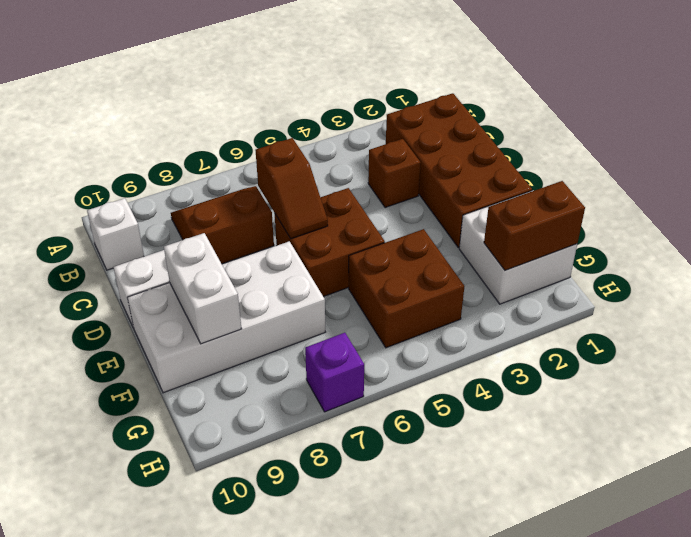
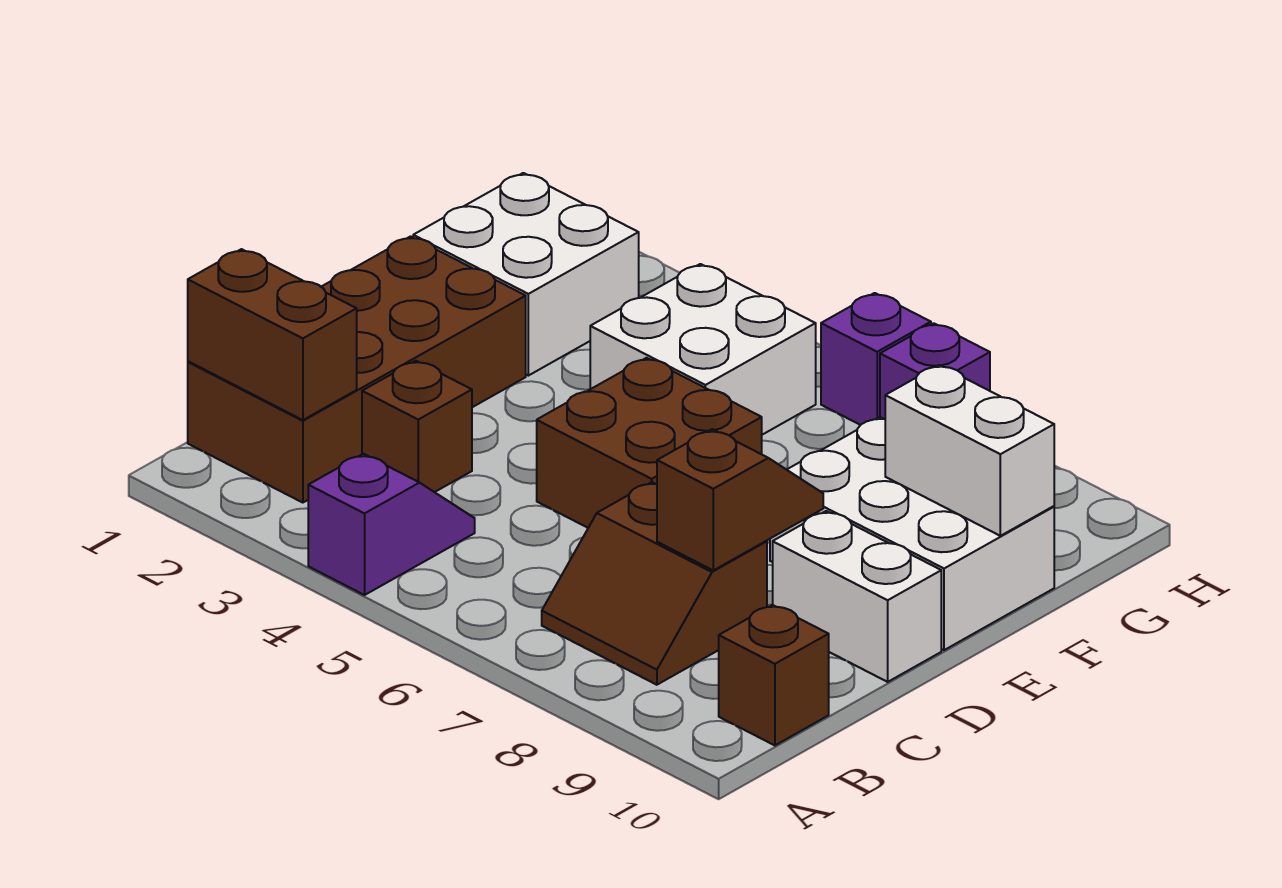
none -> purple slope A4:B4 level 1 top A
white brick B10 level 1 -> brown brick B10 level 1
brown slope C6:D6 level 2 top C -> brown slope C8:D8 level 2 top C
white brick E7:F10 level 1 -> white brick E8:F10 level 1
white brick E9:F9 level 2 -> white brick F9:F10 level 2
brown brick F4:G5 level 1 -> white brick F4:G5 level 1
brown brick G1:G2 level 2 -> brown brick B1:B2 level 2
none -> purple brick H6 level 1

